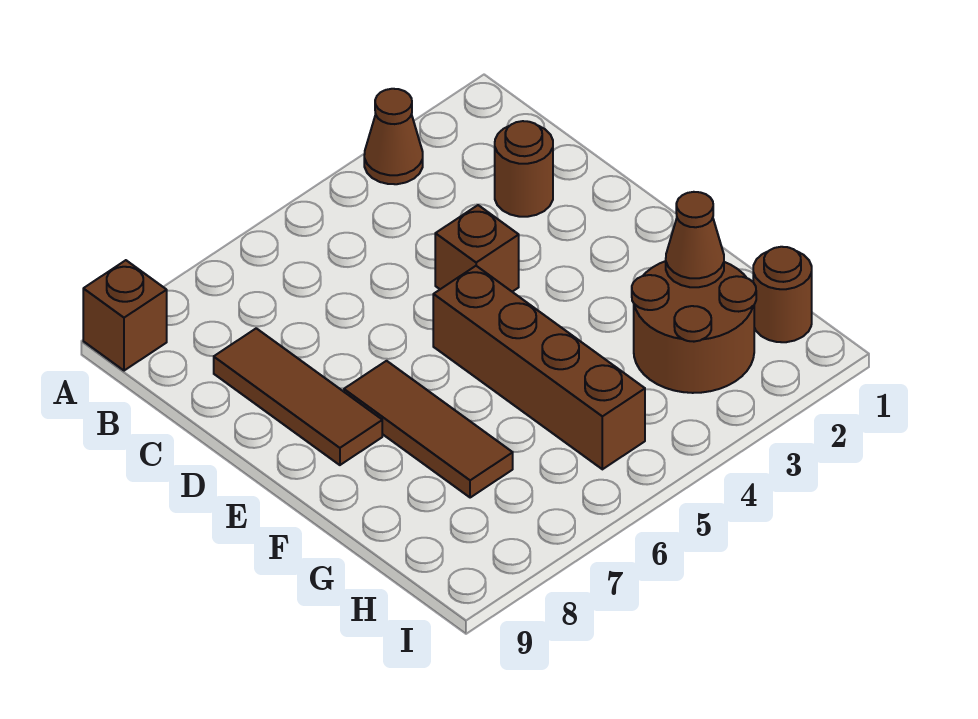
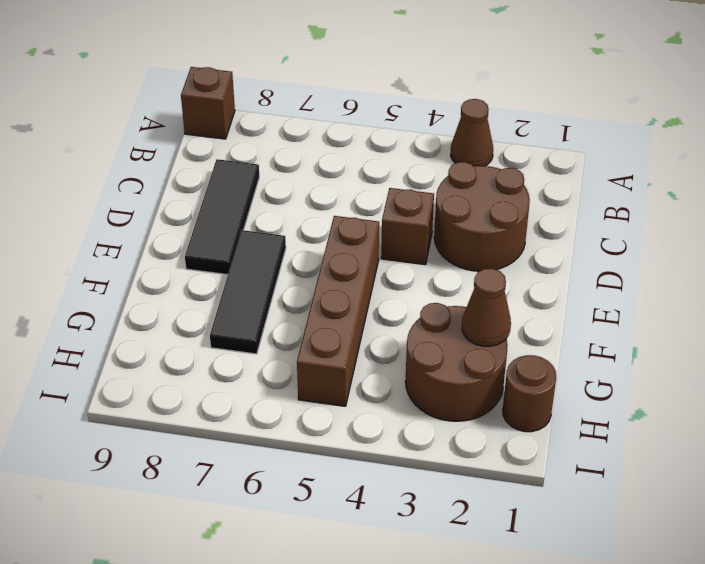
brown round brick C2 level 1 -> brown round brick C2:D3 level 1
brown tile C8:E8 level 1 -> black tile C8:E8 level 1
brown tile E7:G7 level 1 -> black tile E7:G7 level 1

